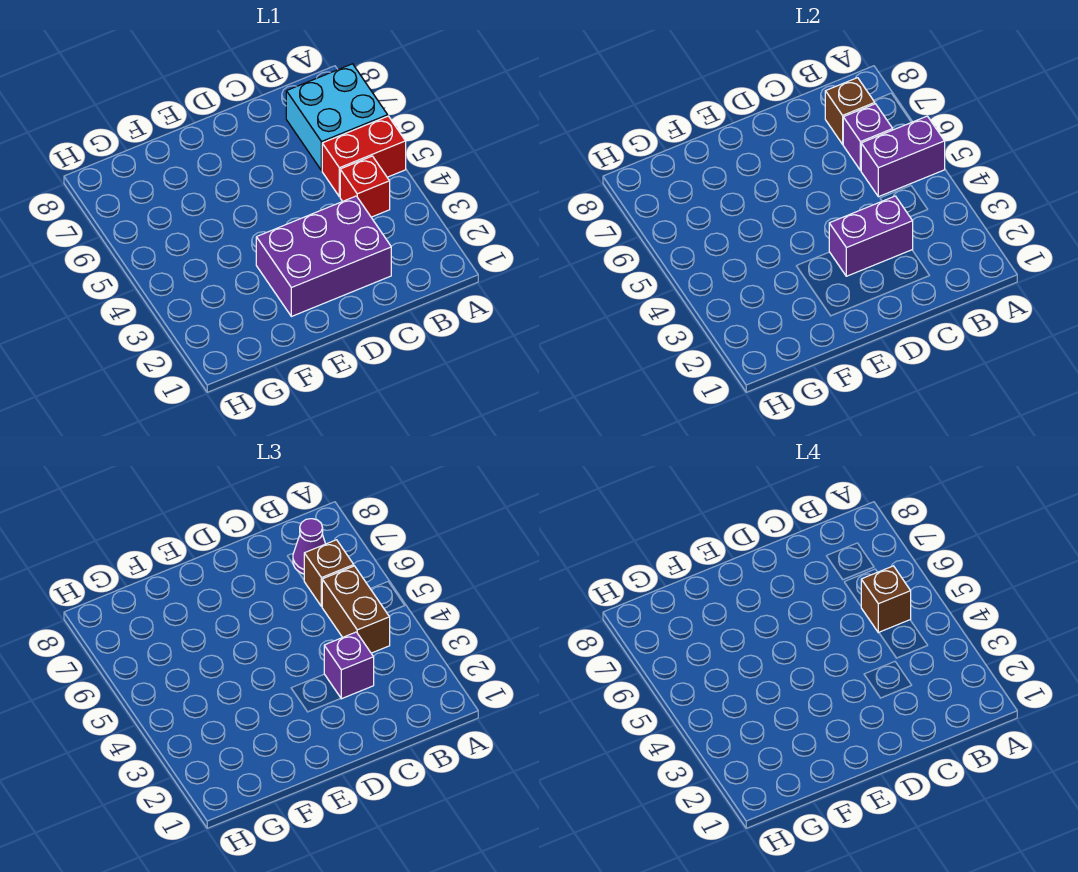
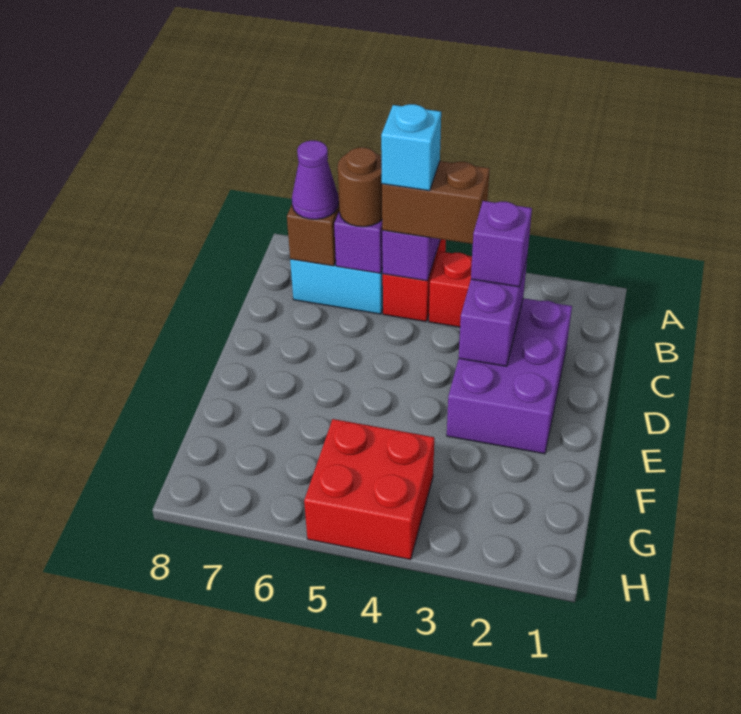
brown brick B5 level 4 -> cyan brick B5 level 4
brown brick B6 level 3 -> brown round brick B6 level 3
none -> red brick G4:H5 level 1

